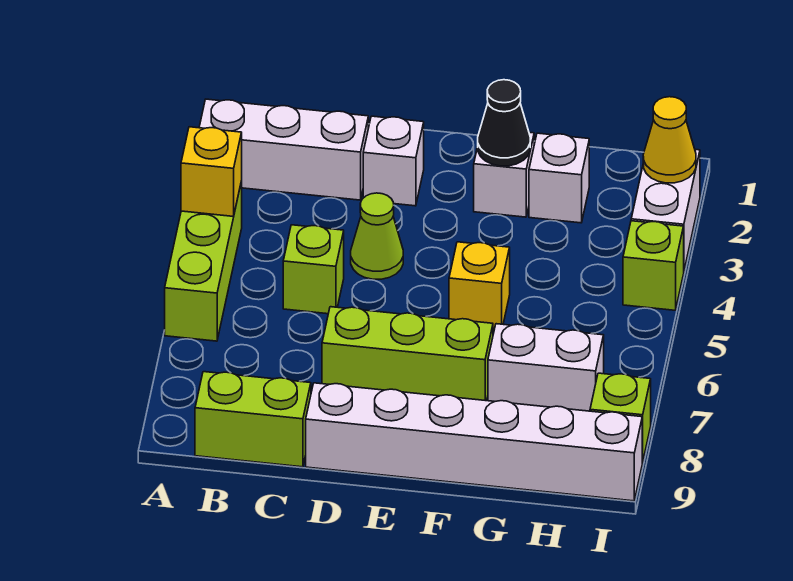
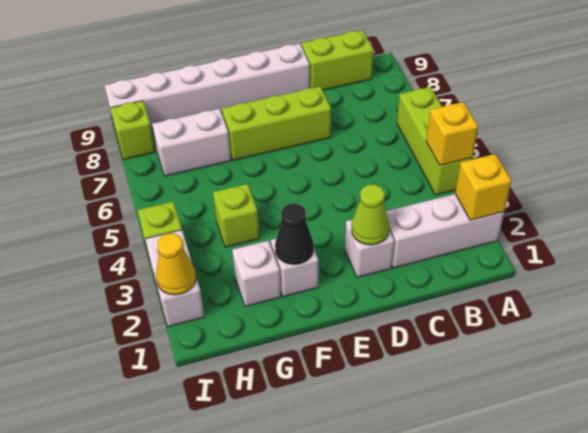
lime brick C5 level 1 -> lime brick G4 level 1
lime cone D4 level 1 -> lime cone D2 level 2
yellow brick F5 level 1 -> yellow brick A2 level 2

